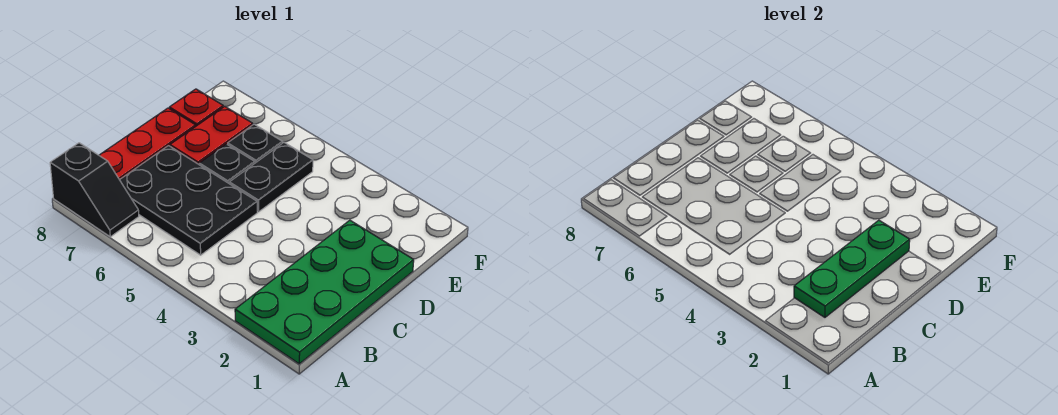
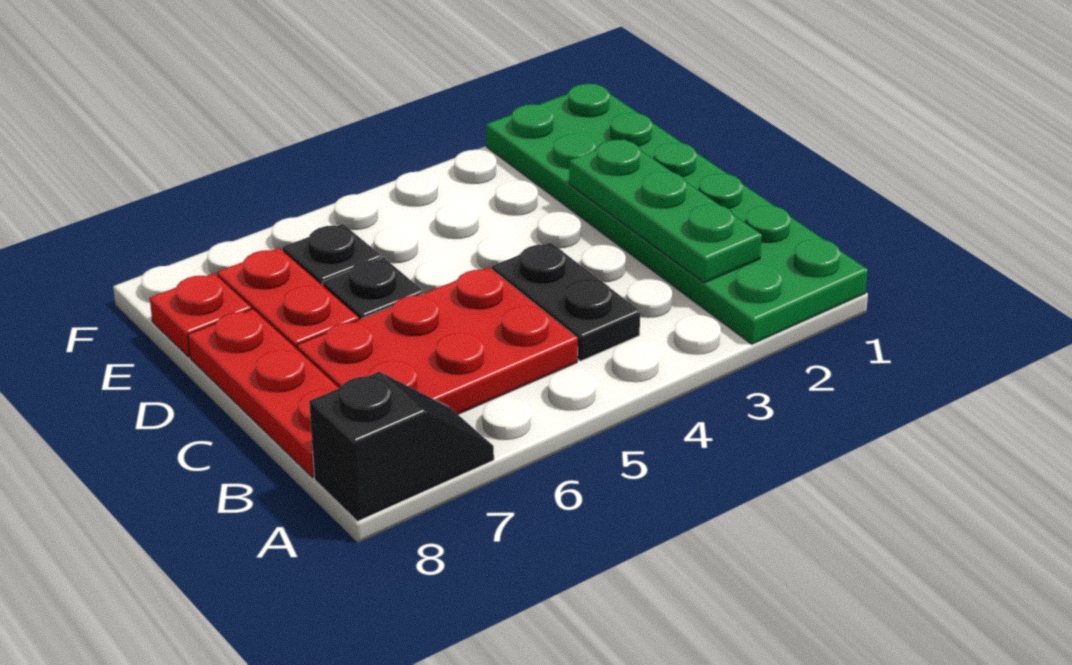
green plate A1:D2 level 1 -> green plate A1:F2 level 1
black plate B5:C7 level 1 -> red plate B5:C7 level 1
black plate D5:E5 level 1 -> black plate B4:C4 level 1

